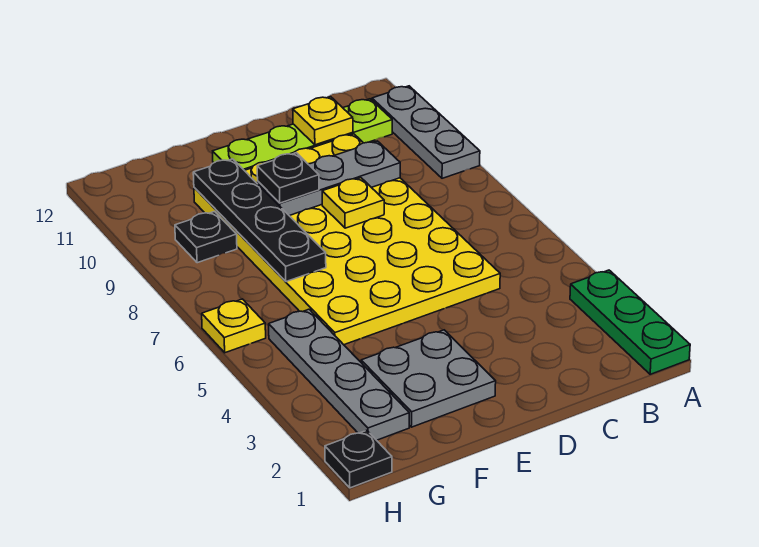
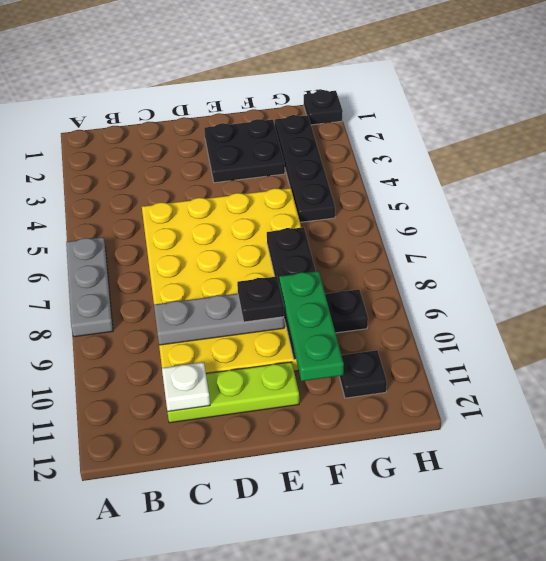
green plate A1:A3 level 1 -> green plate F9:F11 level 3
grey plate A9:A11 level 1 -> grey plate A6:A8 level 1
lime plate B11:E11 level 1 -> lime plate C11:E11 level 1
yellow plate C11 level 2 -> white plate C11 level 2
yellow plate D8 level 2 -> none
grey plate E2:F3 level 1 -> black plate E2:F3 level 1
grey plate G2:G5 level 1 -> black plate G2:G5 level 1
none -> black plate G11 level 1
yellow plate H6 level 1 -> none

